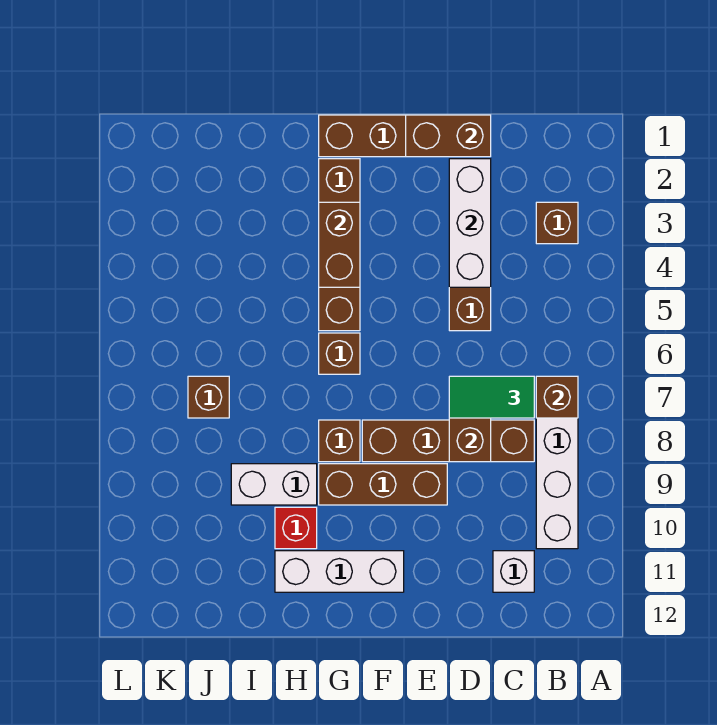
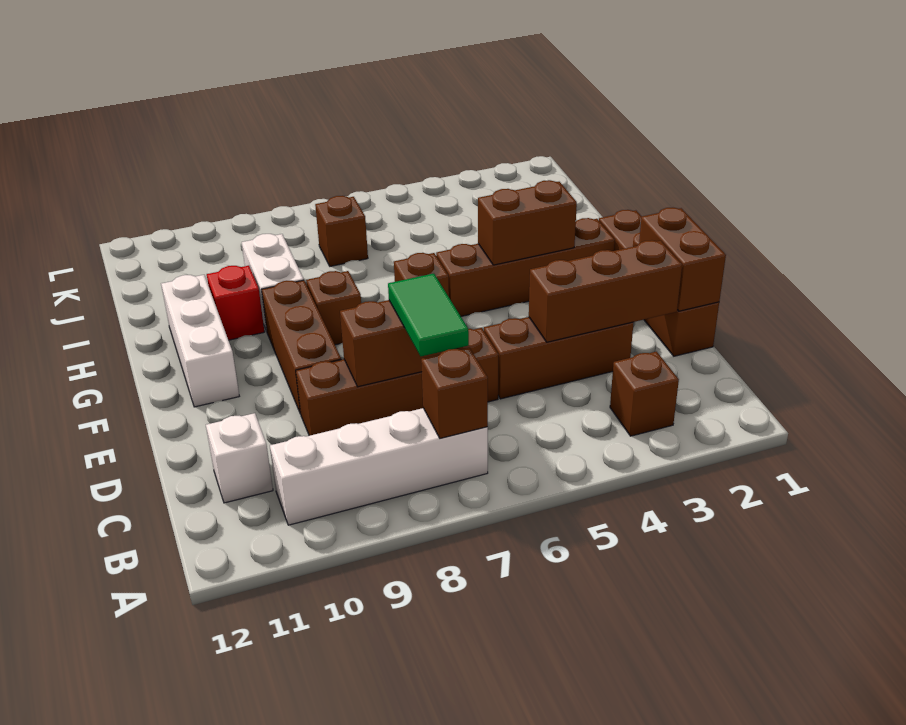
brown brick C8:F8 level 1 -> brown brick D6:D9 level 1
white brick D2:D4 level 2 -> brown brick D2:D4 level 2

